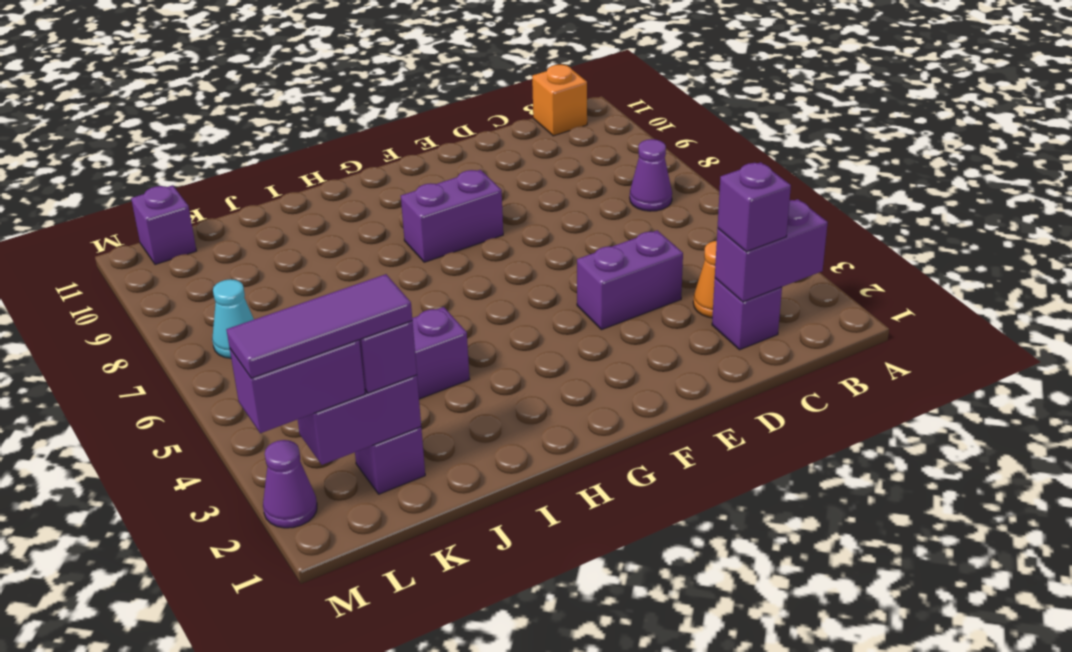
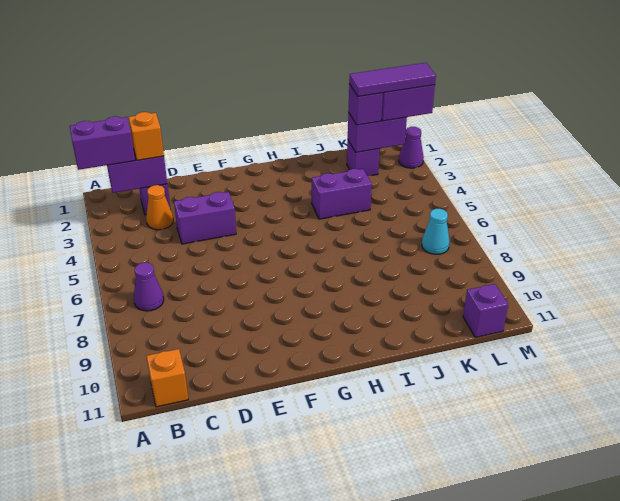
purple brick C2 level 3 -> orange brick C2 level 3
purple brick F8:G8 level 1 -> purple brick A2:B2 level 3

